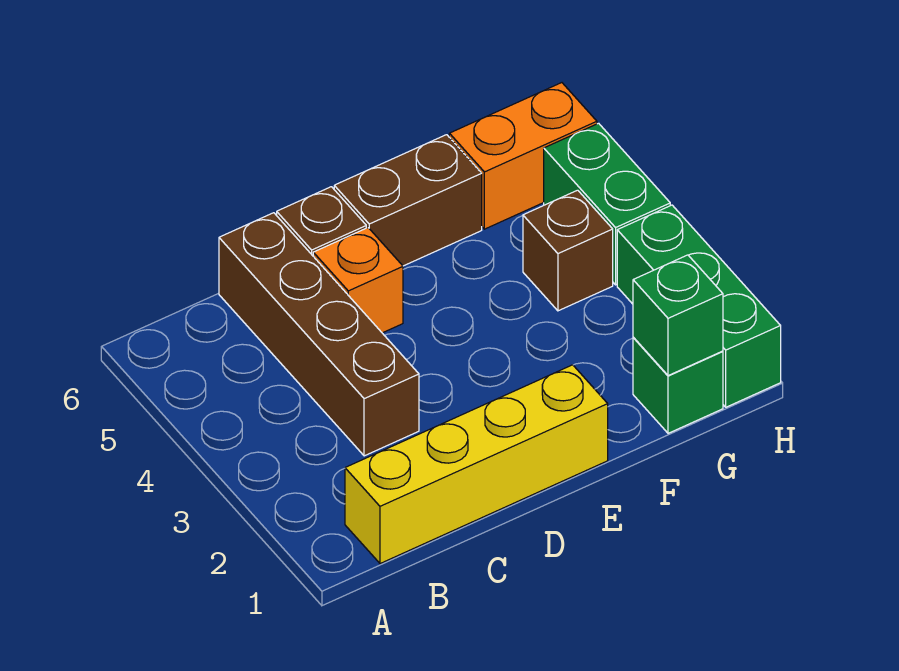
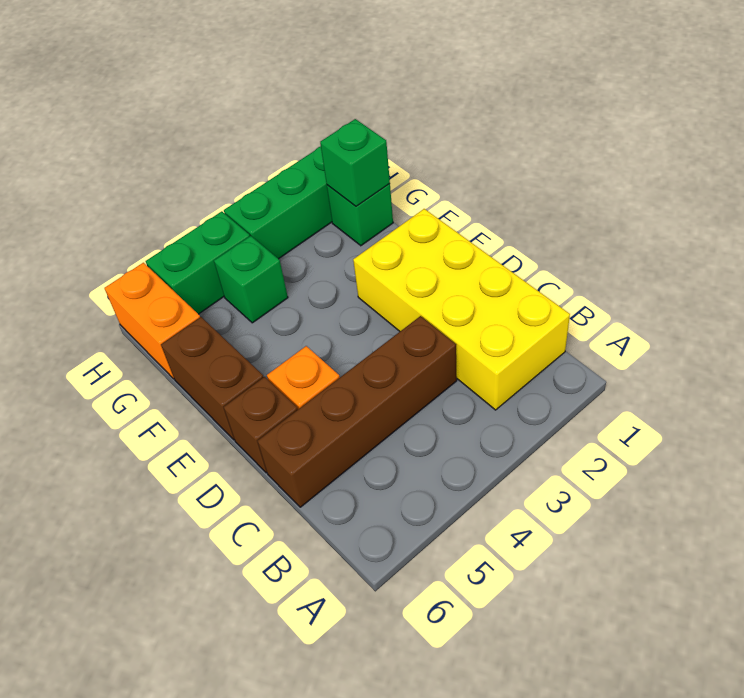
yellow brick B1:E1 level 1 -> yellow brick B1:E2 level 1
brown brick G4 level 1 -> green brick G4 level 1

